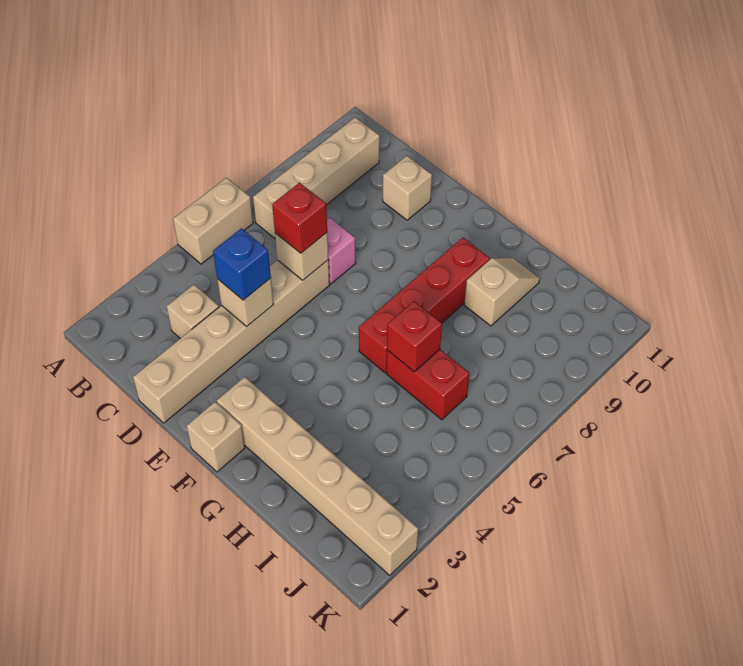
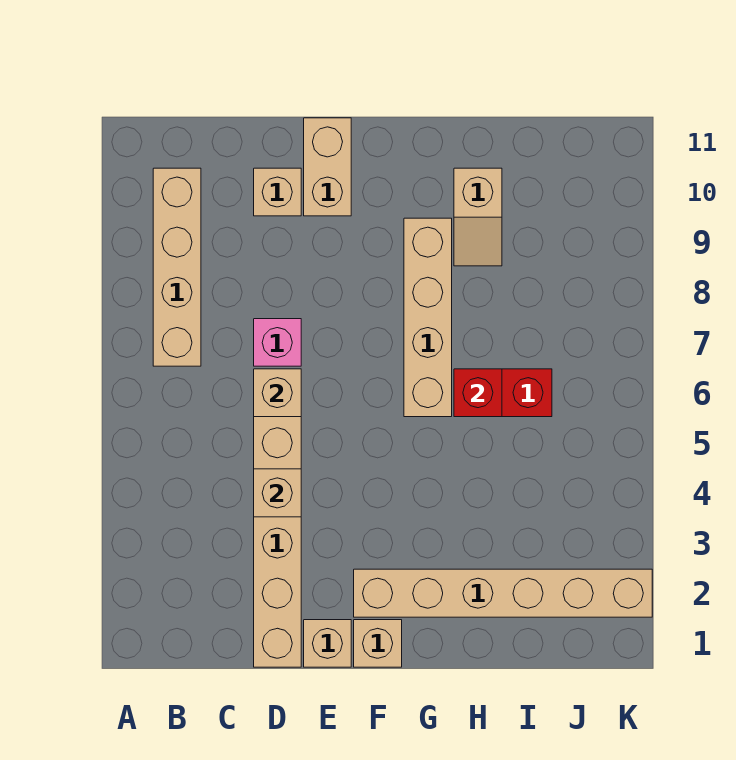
tan brick A5:A6 level 1 -> tan brick E10:E11 level 1
tan brick C3 level 1 -> tan brick E1 level 1
blue brick D4 level 3 -> none
red brick D6 level 3 -> none
red brick G6:G9 level 1 -> tan brick G6:G9 level 1
tan slope H9:H10 level 1 top 9 -> tan slope H9:H10 level 1 top 10

